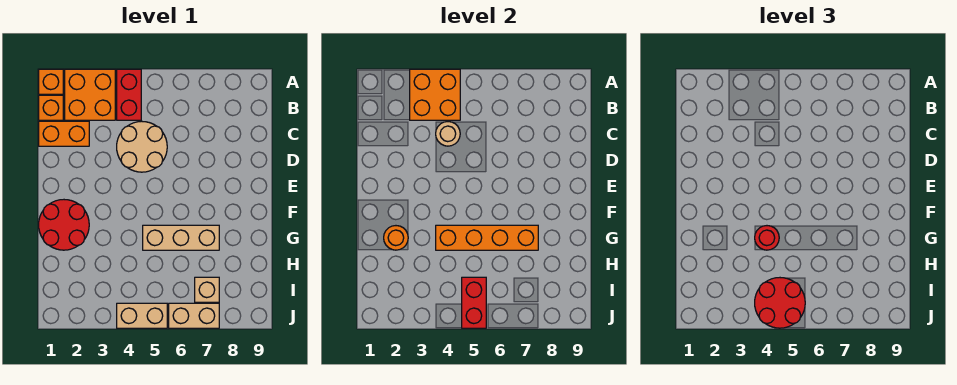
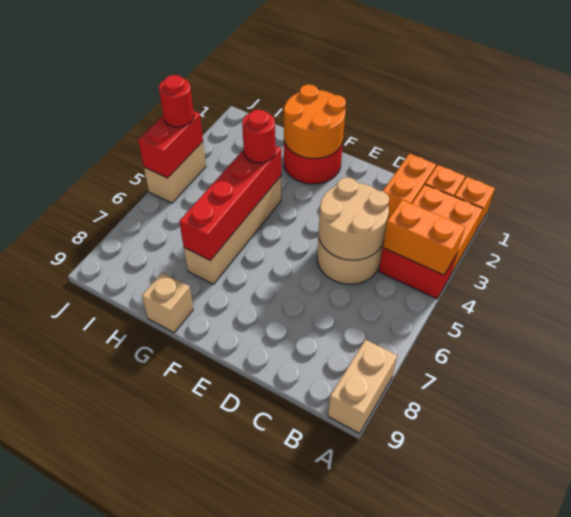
orange brick A3:B4 level 2 -> orange brick A4:B4 level 2
tan round brick C4 level 2 -> tan round brick C4:D5 level 2
orange round brick G2 level 2 -> orange round brick F1:G2 level 2
orange brick G4:G7 level 2 -> red brick G4:G7 level 2
tan brick G5:G7 level 1 -> tan brick G4:G7 level 1
red round brick I4:J5 level 3 -> red round brick J4 level 3
red brick I5:J5 level 2 -> red brick J4:J5 level 2
tan brick I7 level 1 -> tan brick G9 level 1
tan brick J6:J7 level 1 -> tan brick A8:A9 level 1

